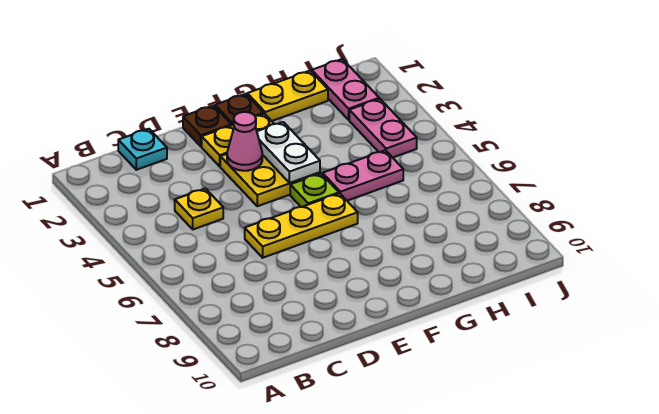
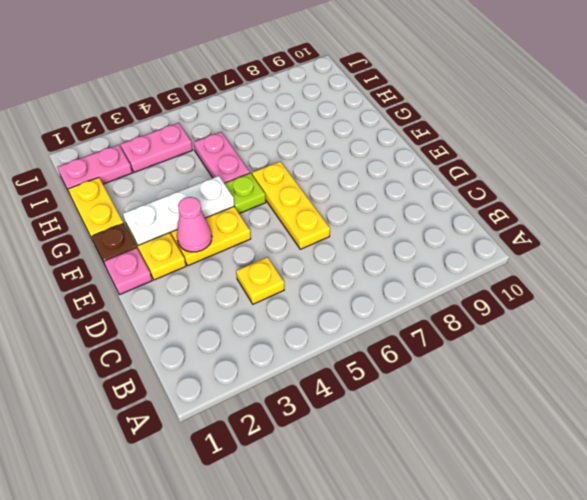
cyan plate C1 level 1 -> none
brown plate E1 level 1 -> pink plate E1 level 1
white plate F3:F4 level 2 -> white plate F2:F4 level 2

